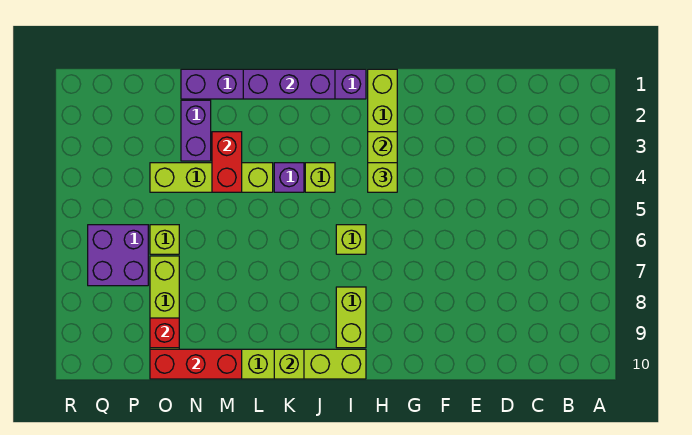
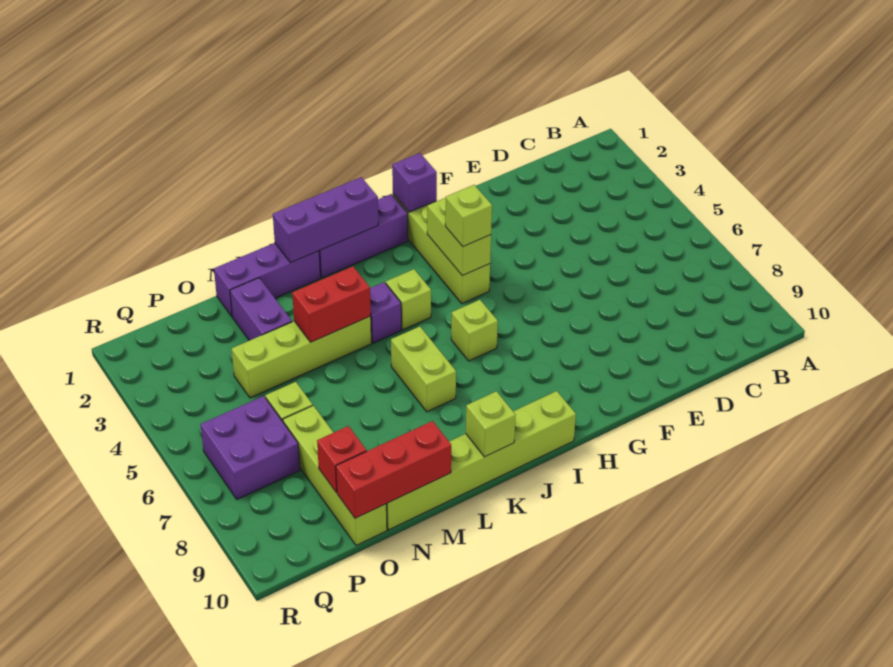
none -> purple brick H1 level 2
lime brick I8:I9 level 1 -> lime brick K6:K7 level 1
red brick M3:M4 level 2 -> red brick L4:M4 level 2

